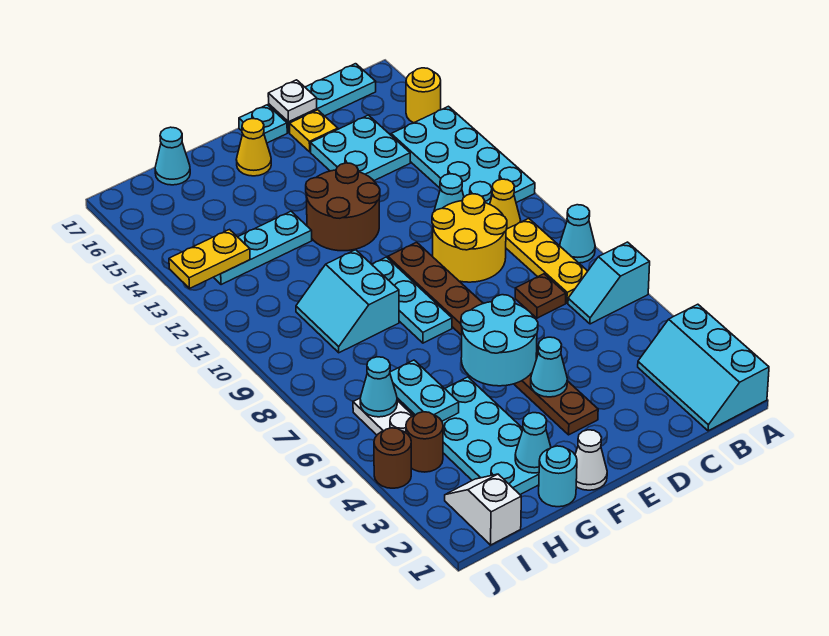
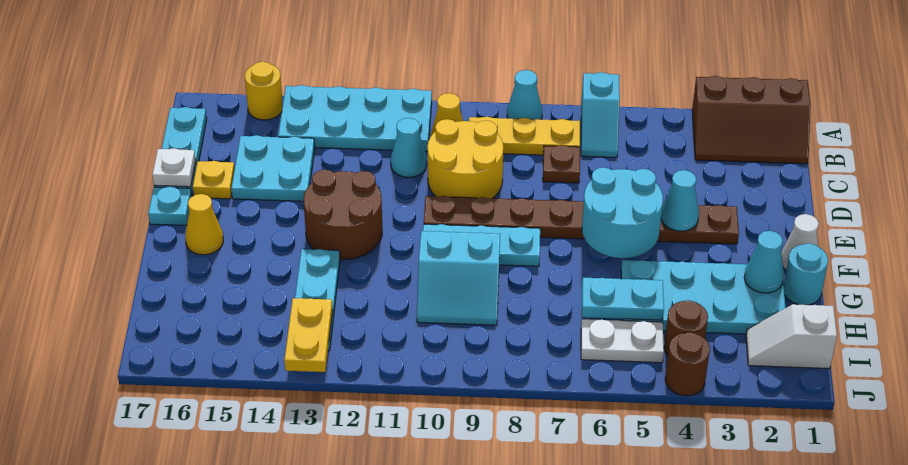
cyan slope A1:B3 level 1 top A -> brown slope A1:B3 level 1 top A
cyan cone H17 level 1 -> none
cyan cone I6 level 2 -> none

